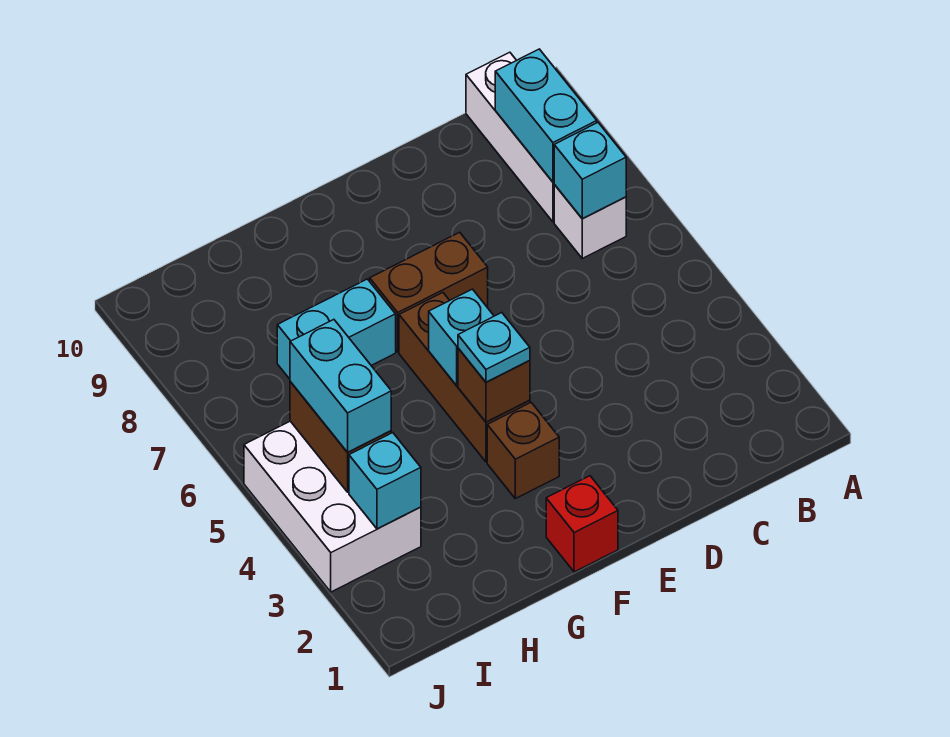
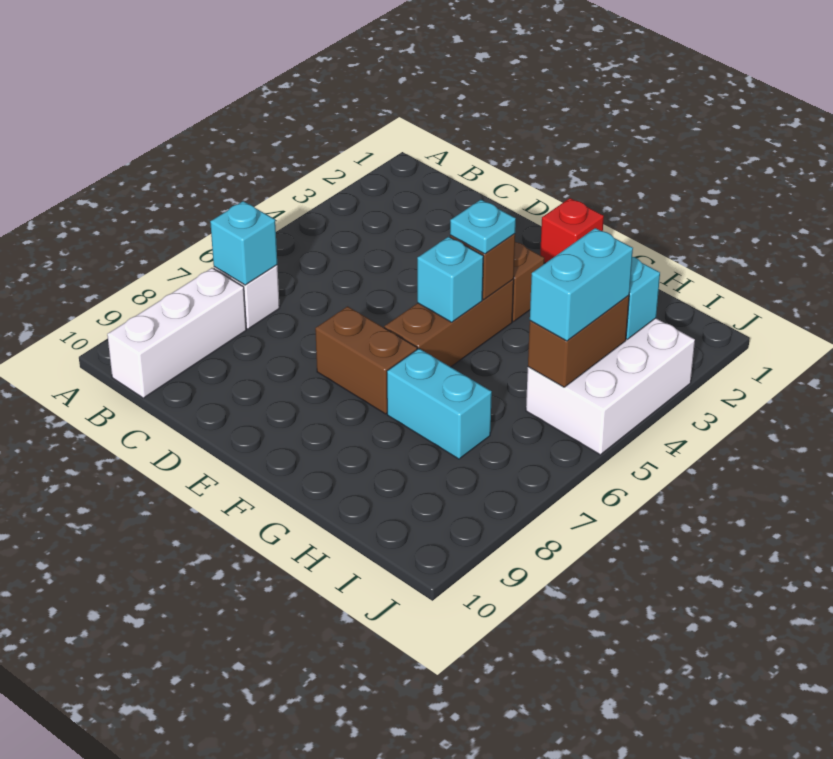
cyan brick B8:B9 level 2 -> none

